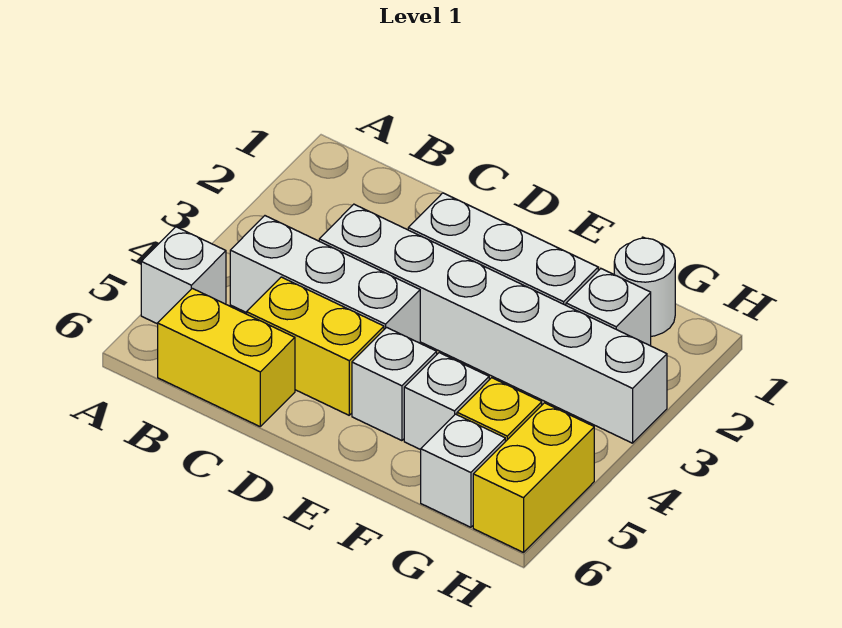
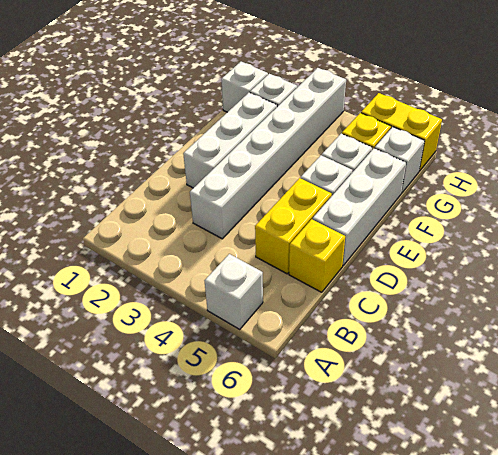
white brick B4:D4 level 1 -> white brick D6:F6 level 1
yellow brick B6:C6 level 1 -> yellow brick C6 level 1
white round brick G1 level 1 -> white brick G1 level 1

